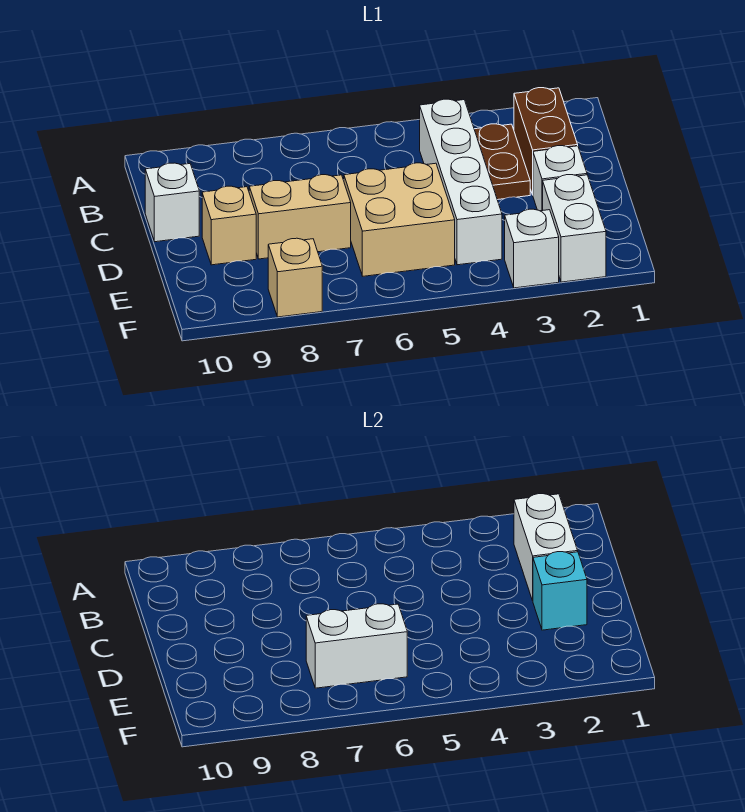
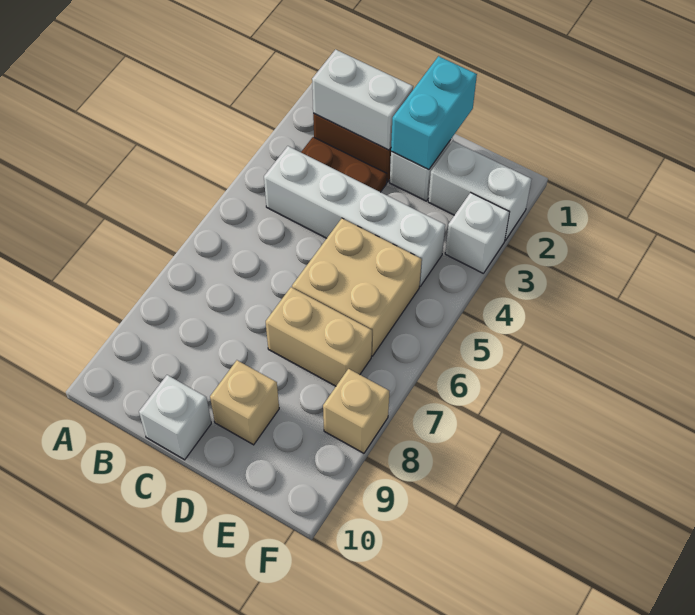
cyan brick D2 level 2 -> cyan brick D1:D2 level 2
tan brick D7:D8 level 1 -> tan brick D7:E7 level 1
white brick E6:E7 level 2 -> none

